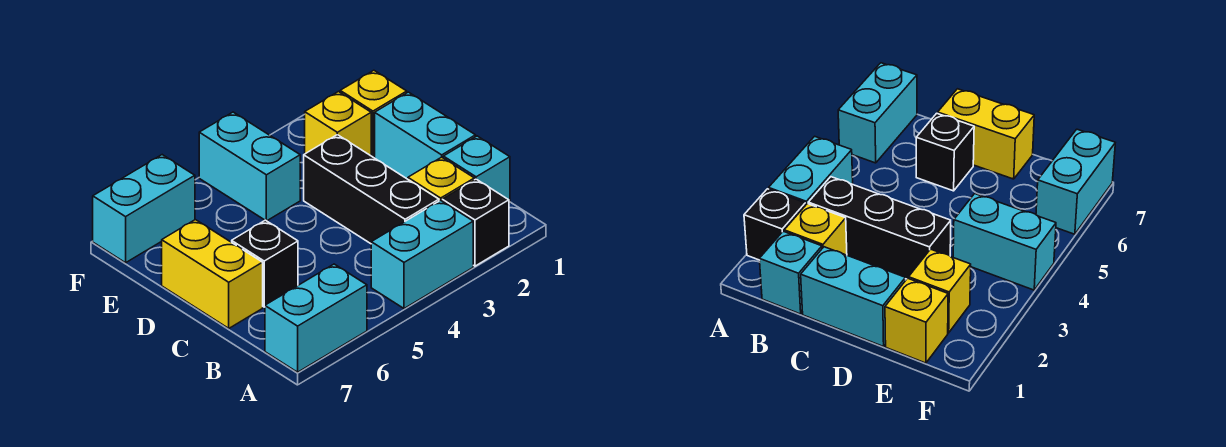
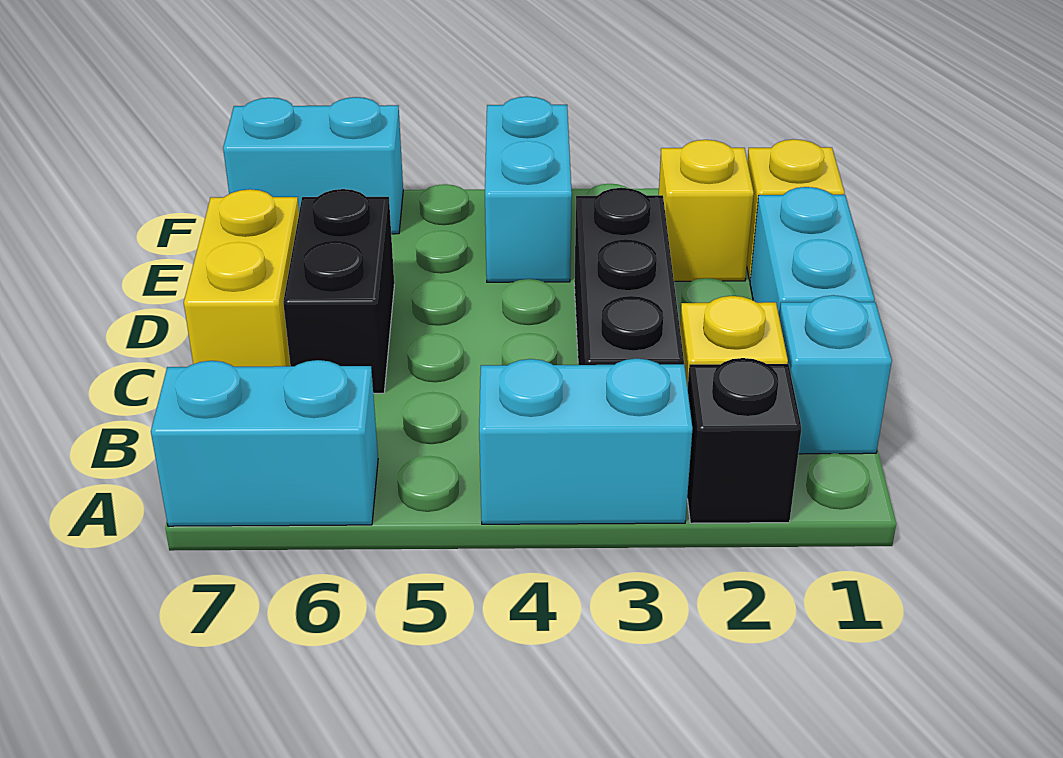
black brick C6 level 1 -> black brick C6:D6 level 1

